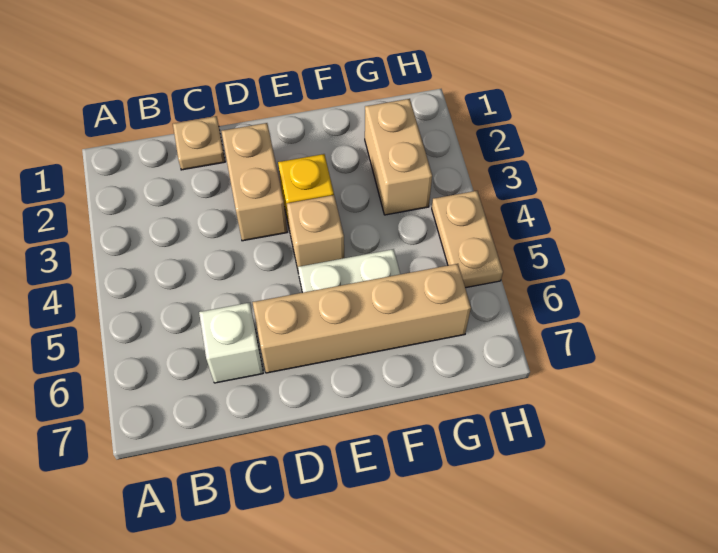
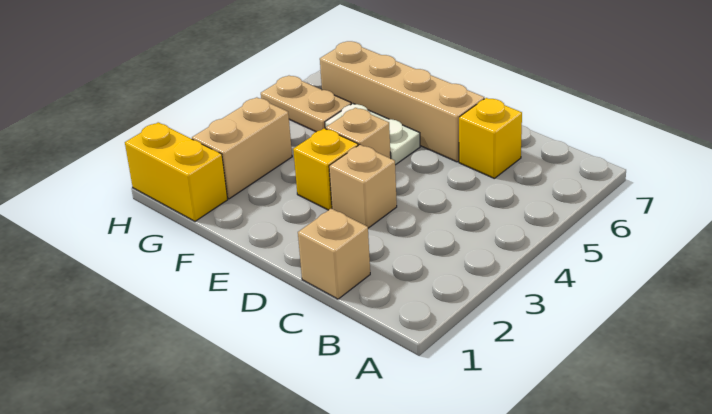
tan plate C1 level 1 -> tan brick C1 level 1
white brick C6 level 1 -> yellow brick C6 level 1
tan brick D2:D3 level 1 -> tan brick D3 level 1
none -> yellow brick G1:H1 level 1
tan plate H4:H5 level 1 -> tan plate G5:H5 level 1

